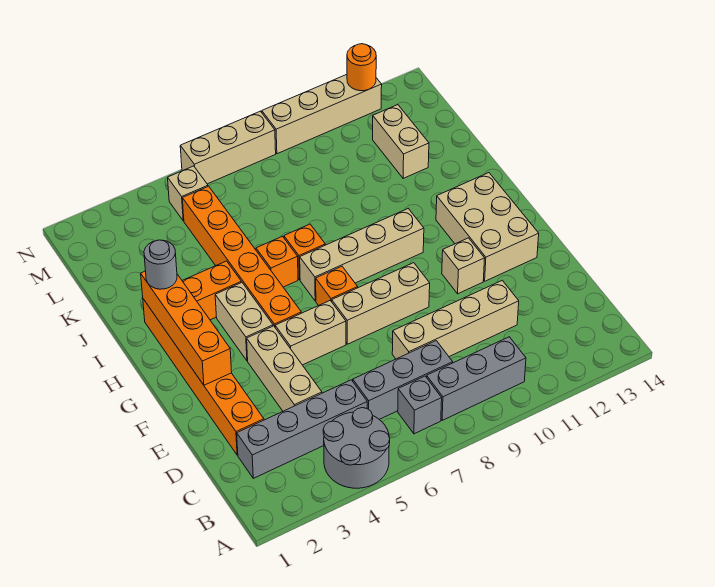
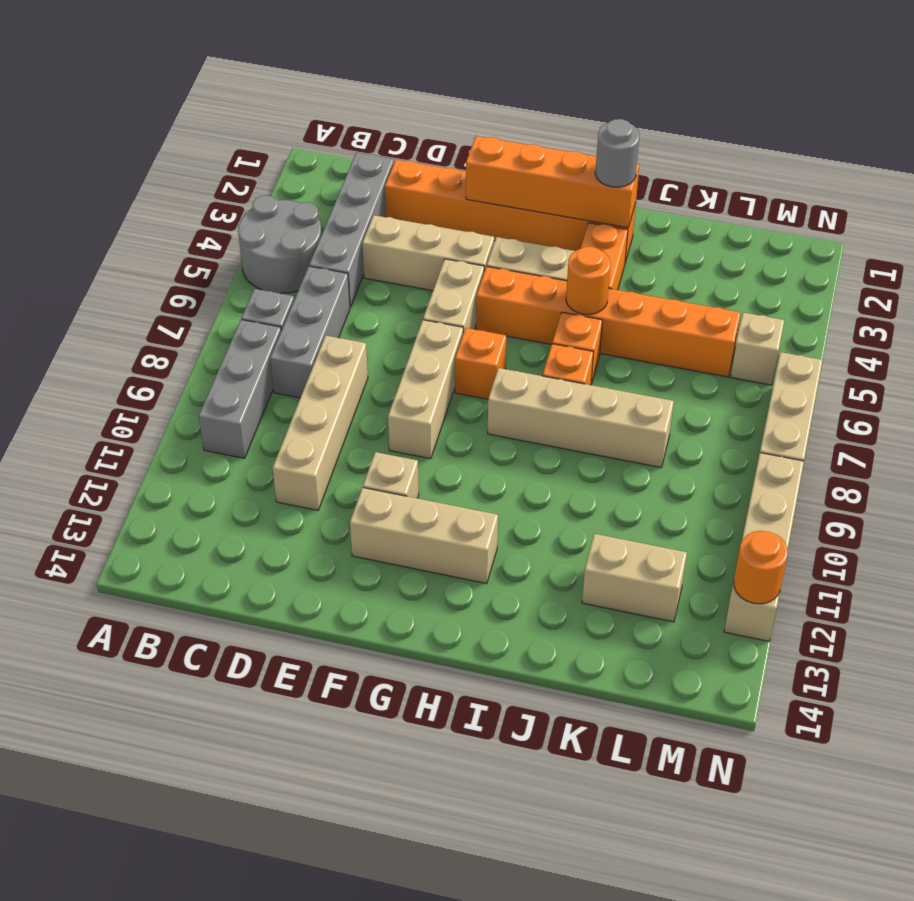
tan brick F12:H13 level 1 -> tan brick F12:H12 level 1
tan brick H7:H10 level 1 -> tan brick H8:K8 level 1
none -> orange round brick I5 level 2

